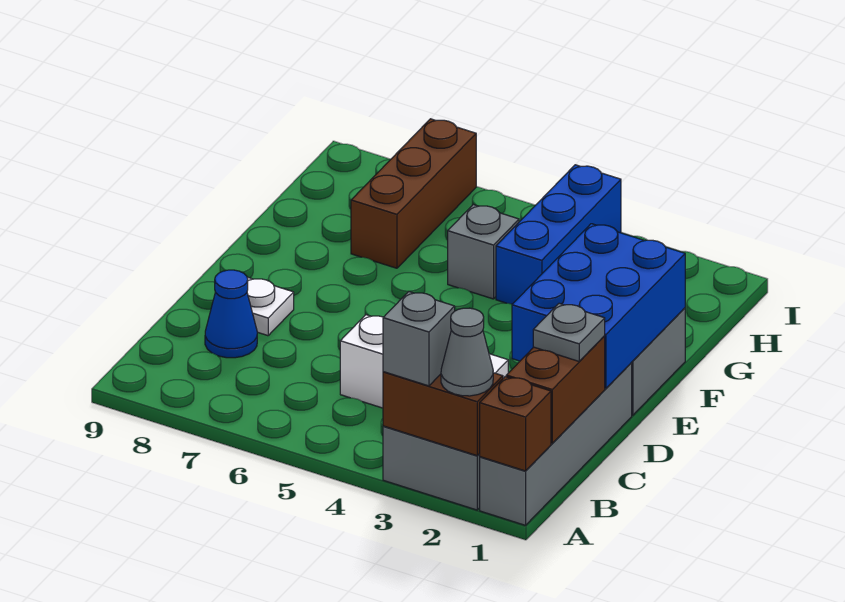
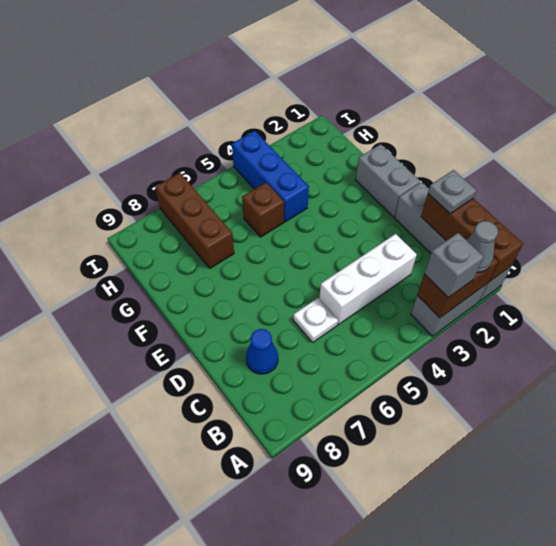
blue brick D1:F2 level 2 -> none
white plate D8 level 1 -> white plate C6 level 1
grey brick G5 level 1 -> brown brick G5 level 1

